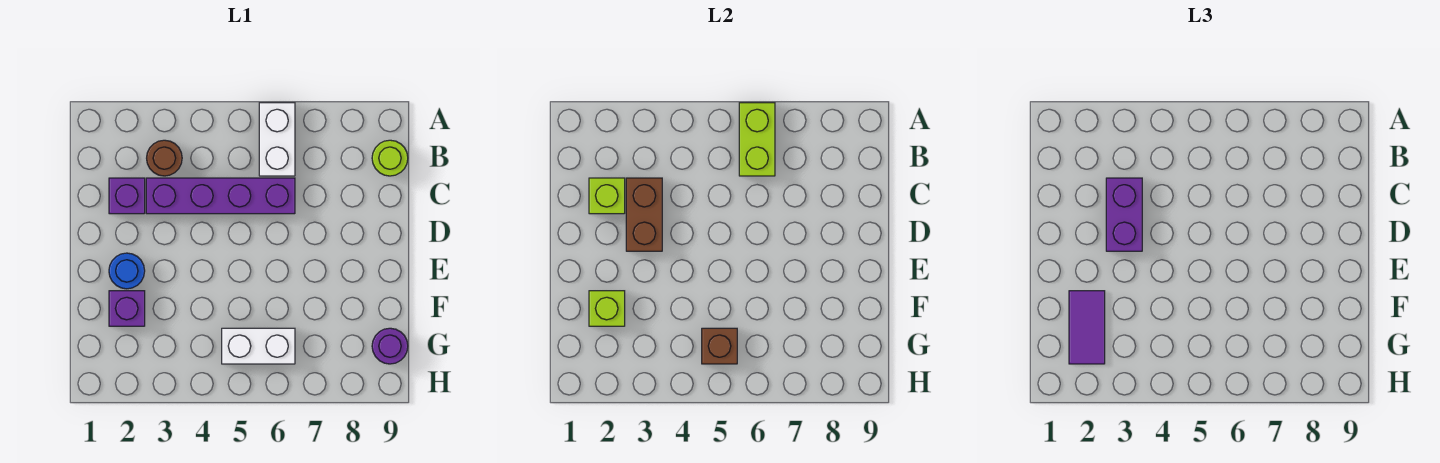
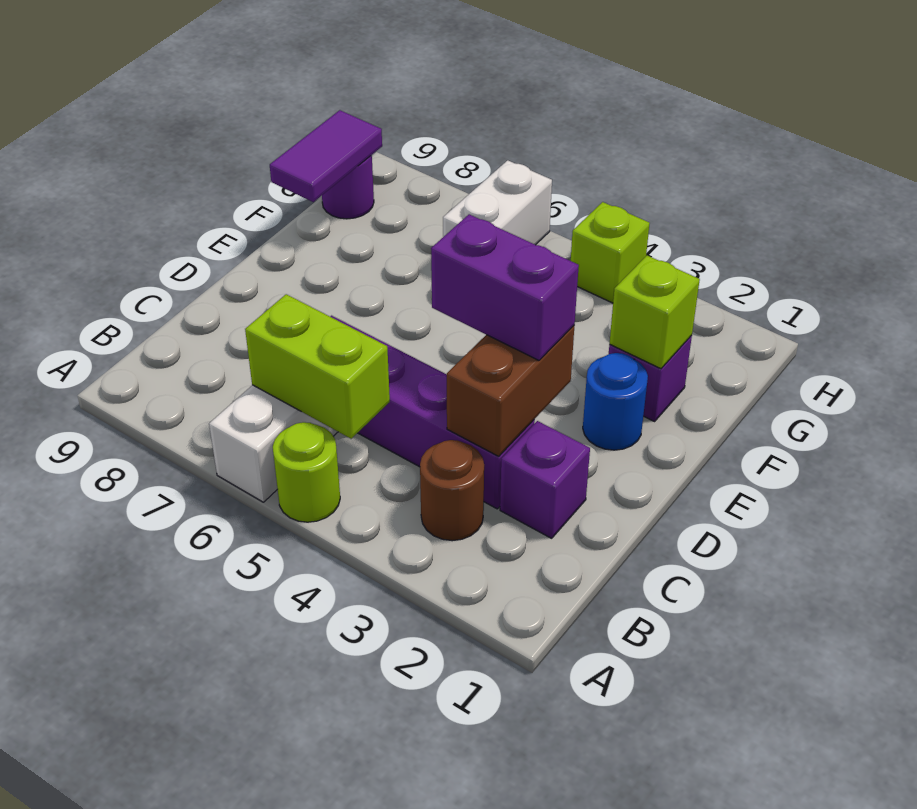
lime brick A6:B6 level 2 -> lime brick B5:B6 level 2
lime round brick B9 level 1 -> lime round brick A5 level 1
lime brick C2 level 2 -> lime brick H4 level 1
purple brick C3:D3 level 3 -> purple brick D3:D4 level 3
purple tile F2:G2 level 3 -> purple tile F9:G9 level 2
white brick G5:G6 level 1 -> white brick G6:H6 level 1
brown brick G5 level 2 -> none

